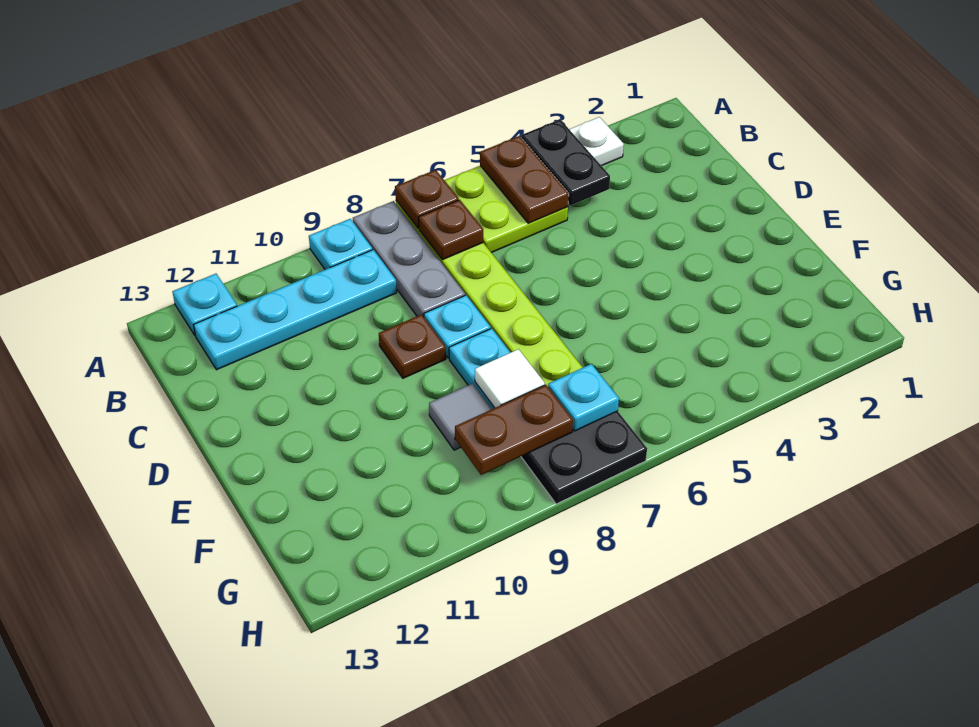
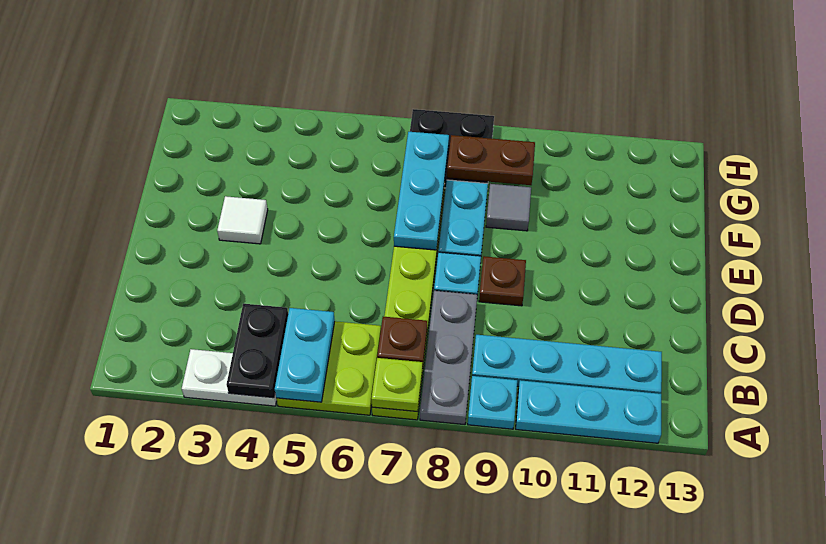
brown plate A5:B5 level 2 -> cyan plate A5:B5 level 2
brown plate A7 level 2 -> lime plate A7 level 2
cyan plate A12 level 1 -> cyan plate A10:A12 level 1
white tile F8 level 2 -> white tile E3 level 1
cyan plate G7 level 2 -> cyan plate E7:G7 level 2

